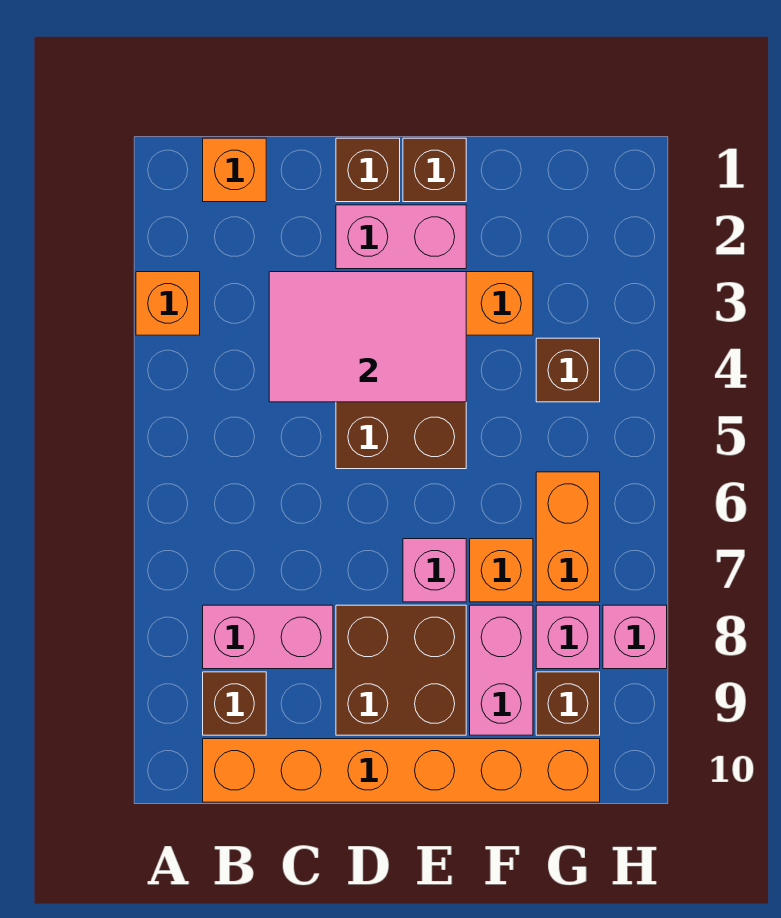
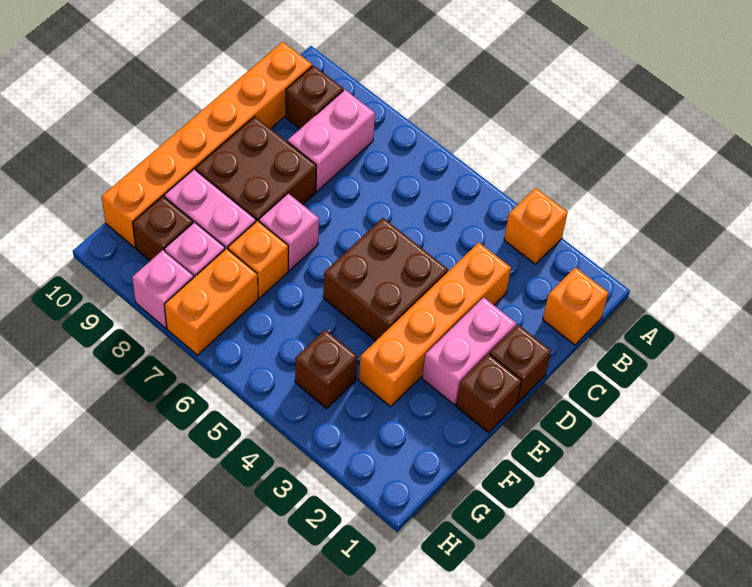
pink tile C3:E4 level 2 -> none
orange brick G6:G7 level 1 -> orange brick G7:H7 level 1

